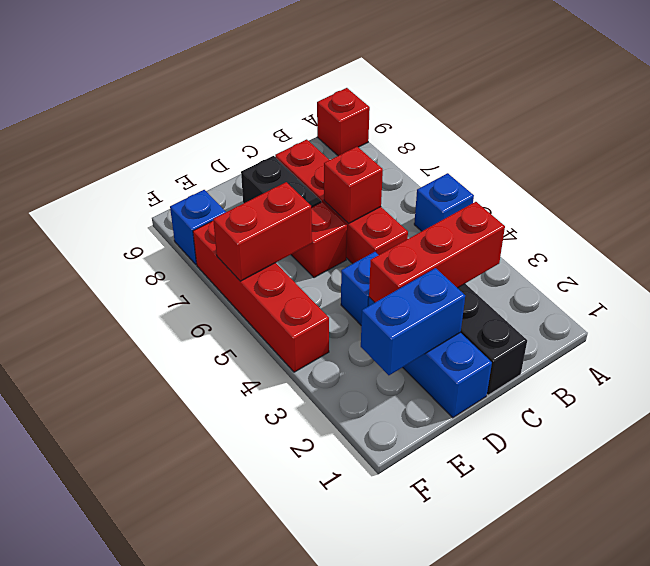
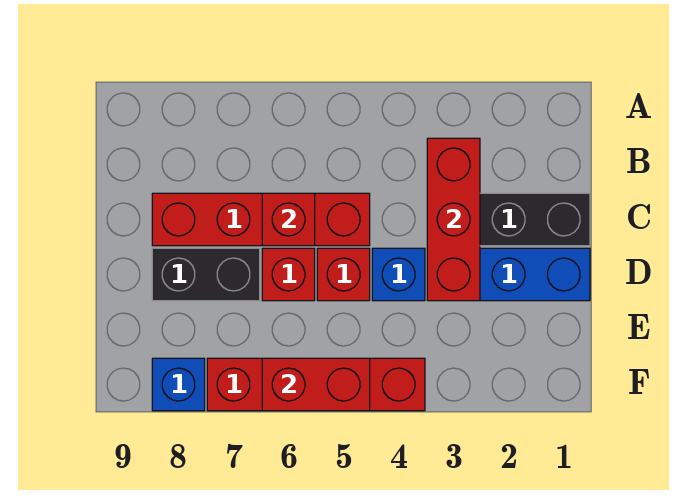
blue brick A5 level 1 -> none
red brick A9 level 1 -> red brick D5 level 1
blue brick D2:E2 level 2 -> none
red brick E6:F6 level 2 -> red brick F5:F6 level 2

